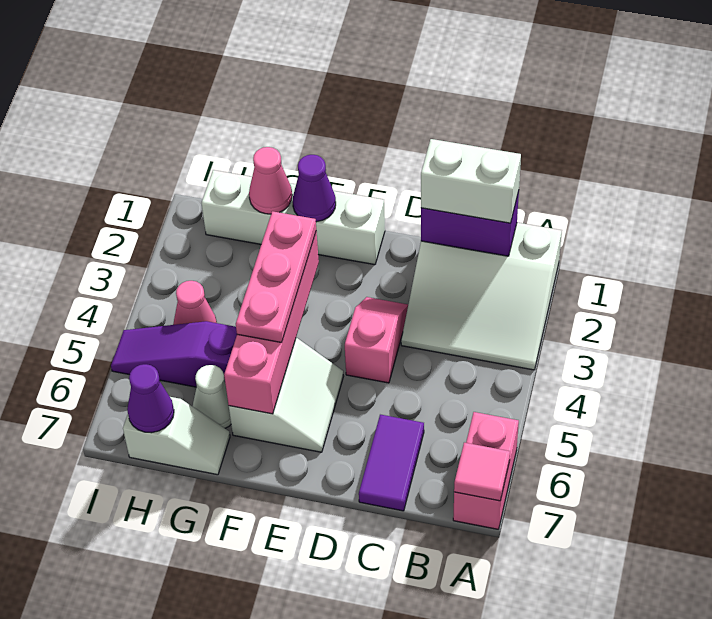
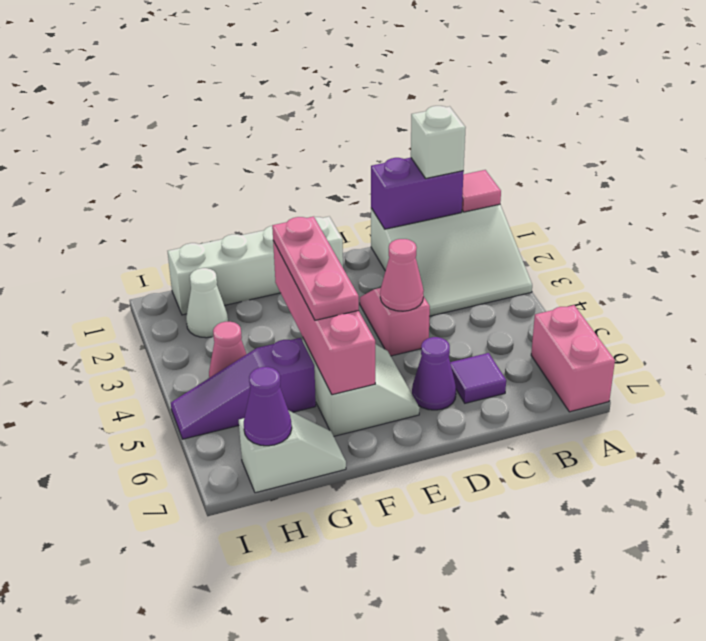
pink tile A7 level 2 -> pink tile A1 level 2
white brick B1:C1 level 3 -> white brick B1 level 3
purple tile C6:C7 level 1 -> purple tile C6 level 1
purple cone F1 level 2 -> purple cone D6 level 1
pink cone G1 level 2 -> pink cone D4 level 2
white cone G6 level 1 -> white cone H2 level 1

